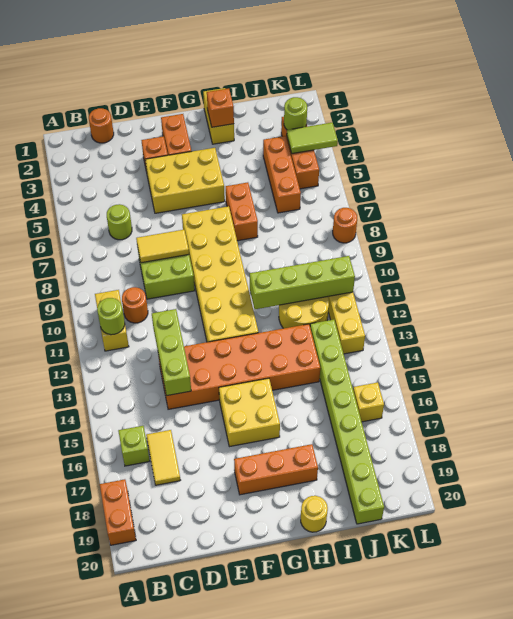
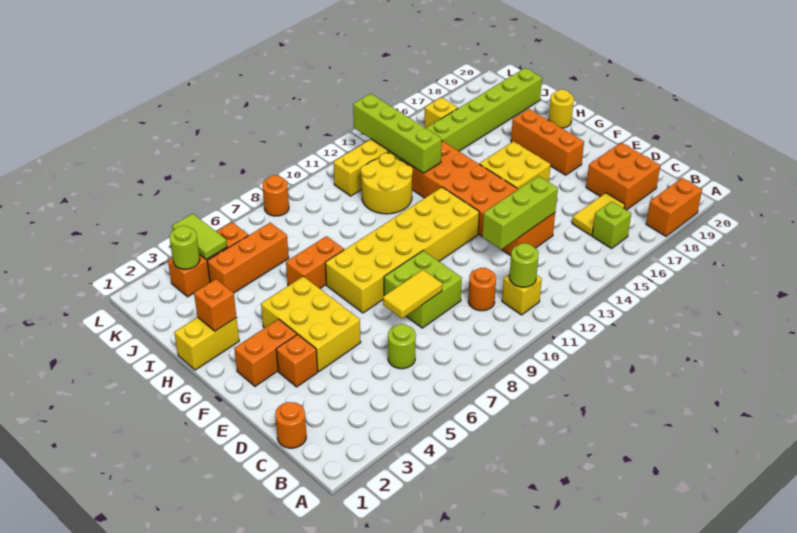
yellow brick B10:B11 level 1 -> yellow brick B11 level 1
none -> orange brick C18:D19 level 1
yellow tile D8:E8 level 2 -> yellow tile D7:D8 level 2
lime brick H11:K11 level 2 -> lime brick I13:L13 level 2

